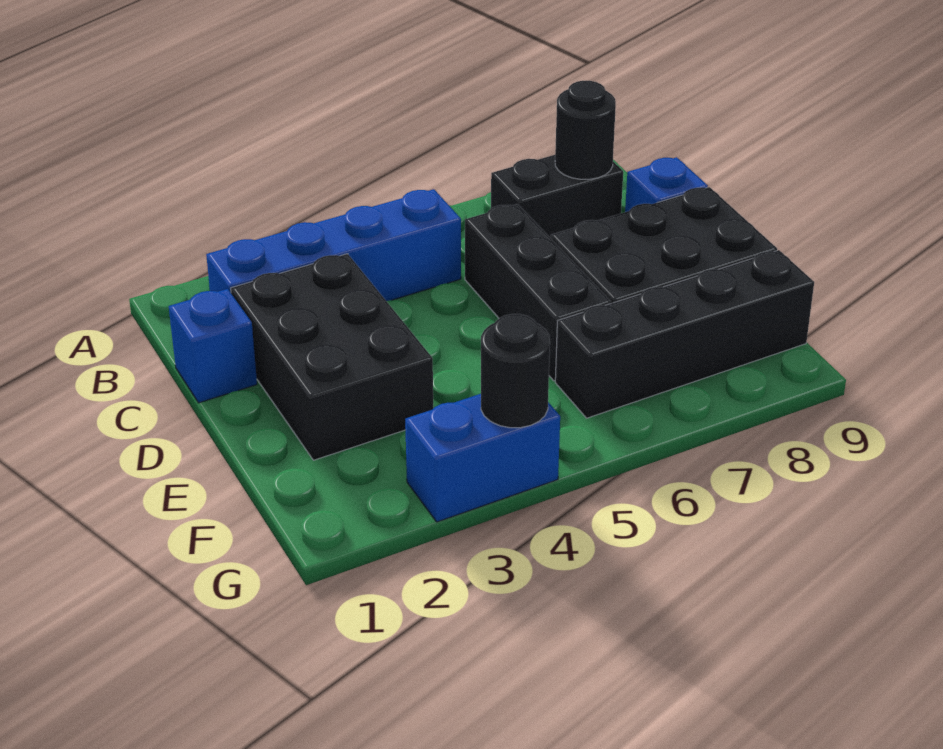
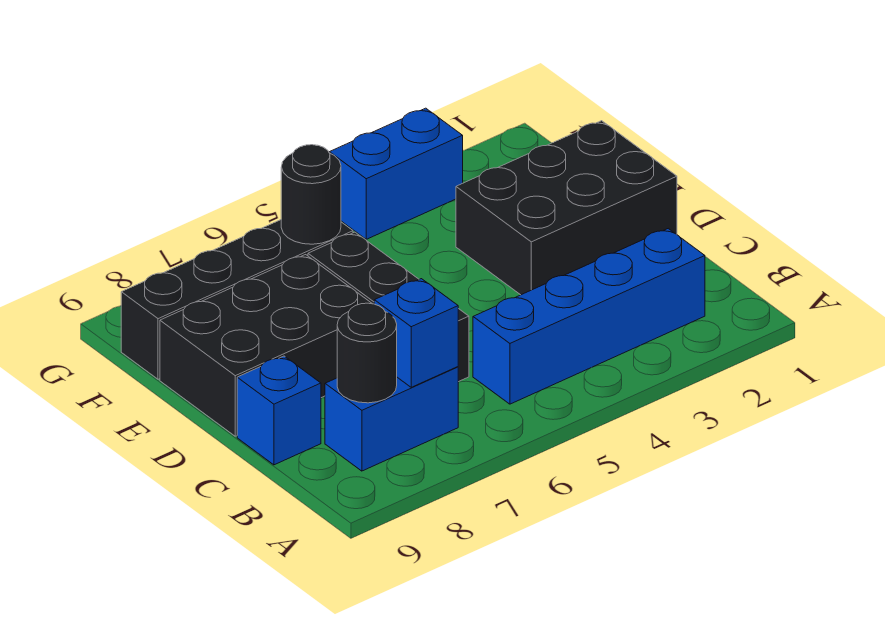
black brick B7:B8 level 1 -> blue brick B7:B8 level 1
blue brick C1 level 1 -> blue brick B7 level 2
black brick C2:E3 level 1 -> black brick D1:E3 level 1
black round brick G4 level 2 -> black round brick F6 level 2

